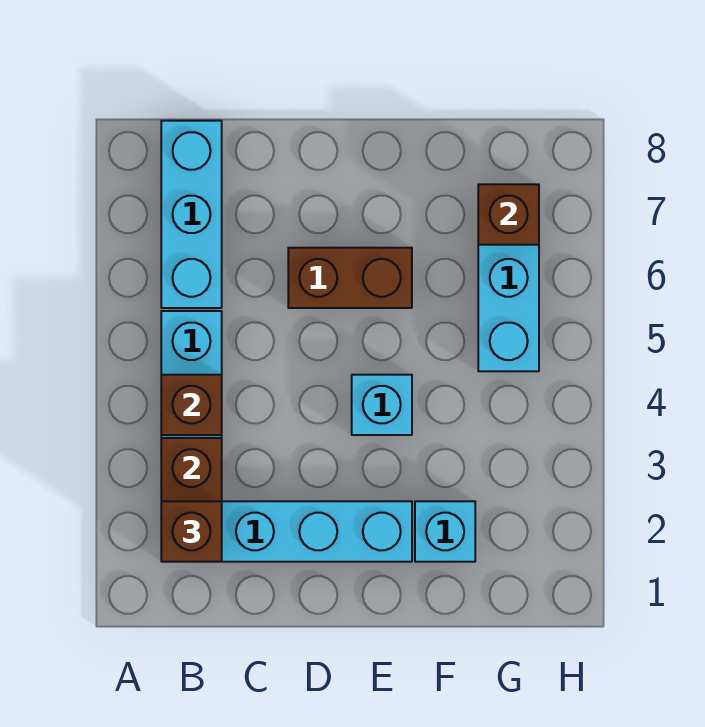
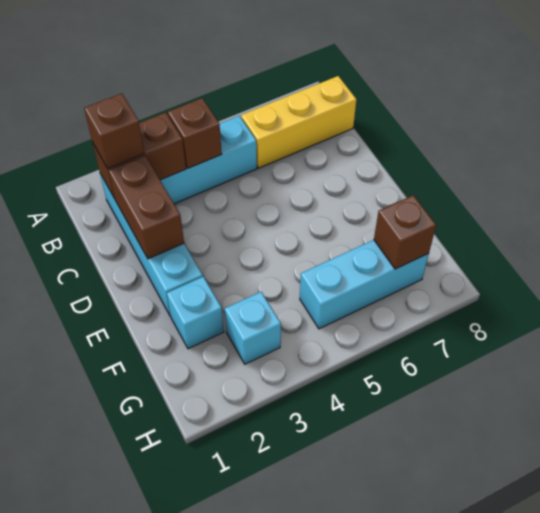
cyan brick B6:B8 level 1 -> yellow brick B6:B8 level 1
brown brick D6:E6 level 1 -> brown brick C2:D2 level 2
cyan brick E4 level 1 -> cyan brick G3 level 1

